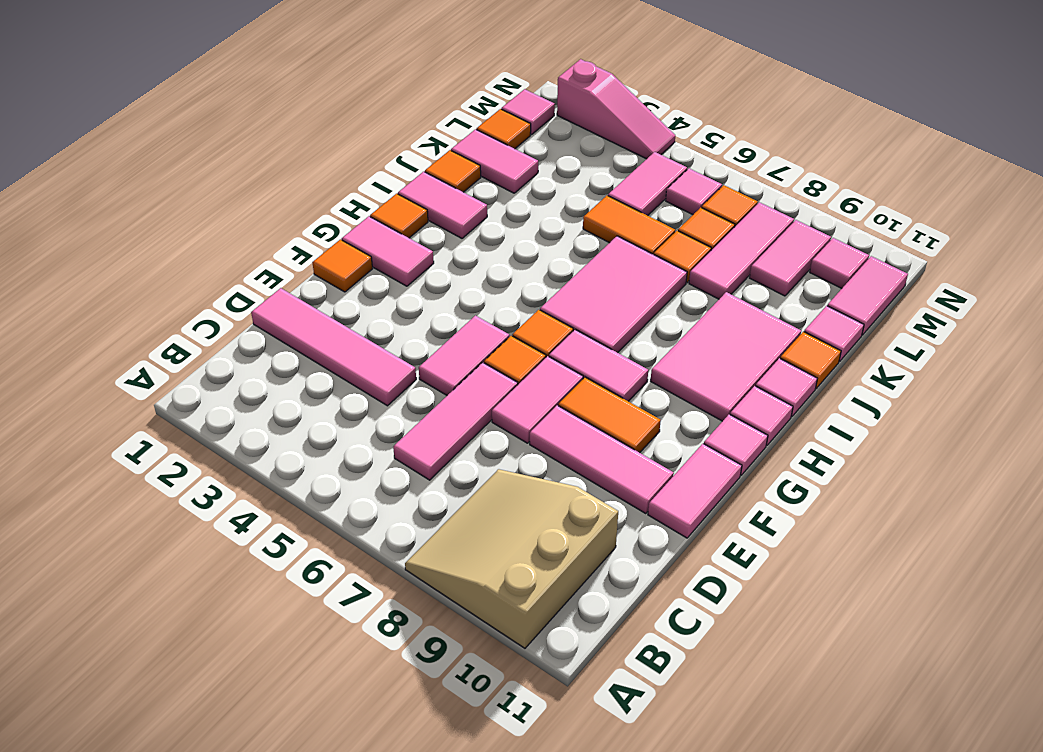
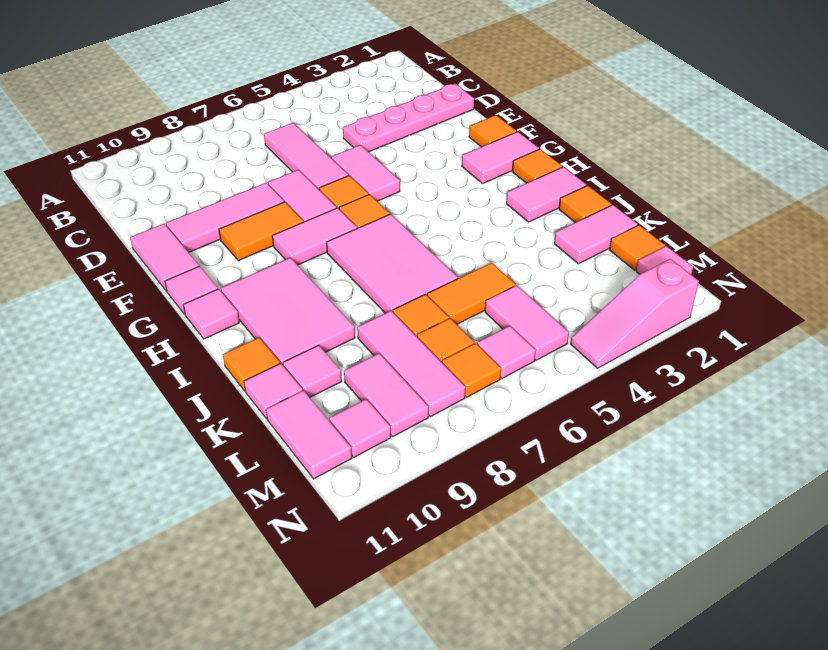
tan slope A8:C10 level 1 top 10 -> none
pink tile D1:D4 level 1 -> pink plate D1:D4 level 1
pink tile I11 level 1 -> pink tile K10 level 1

